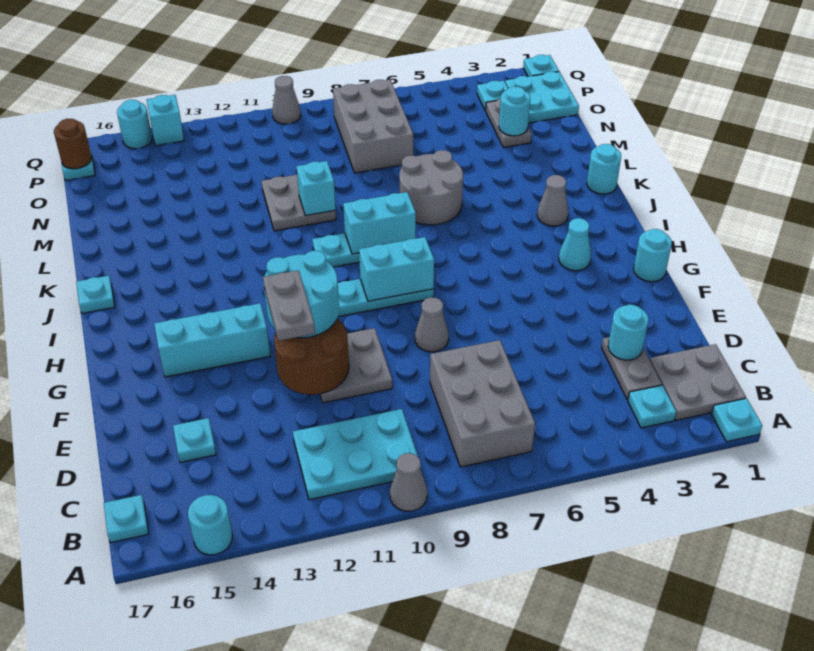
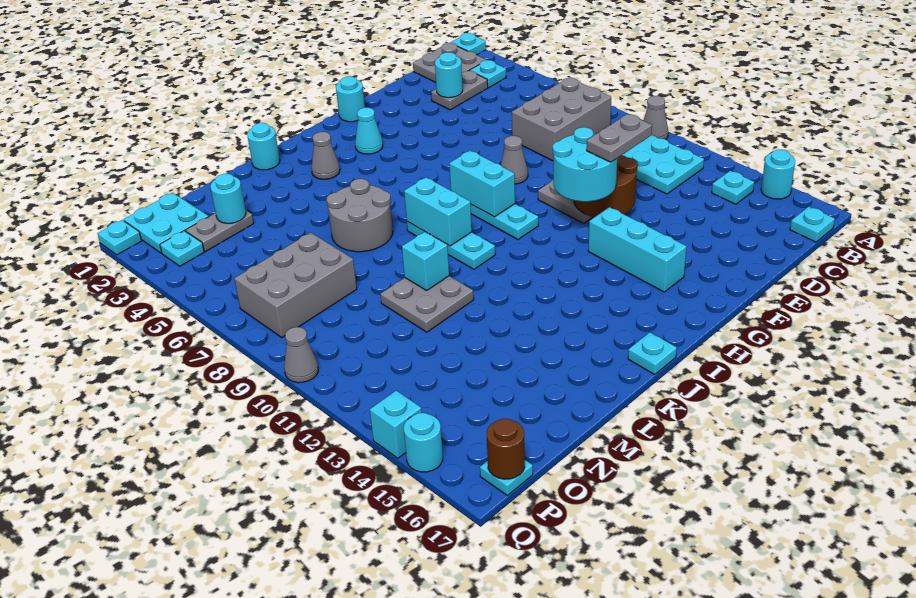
cyan plate D15 level 1 -> cyan plate B14 level 1

